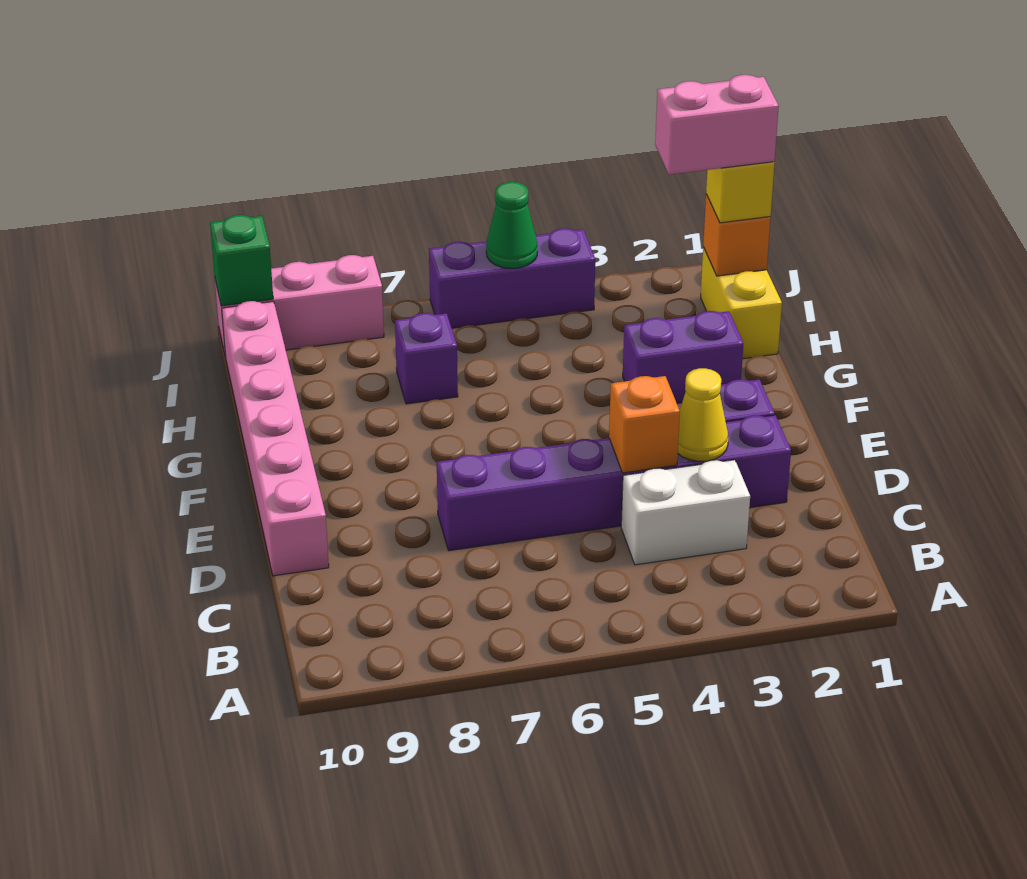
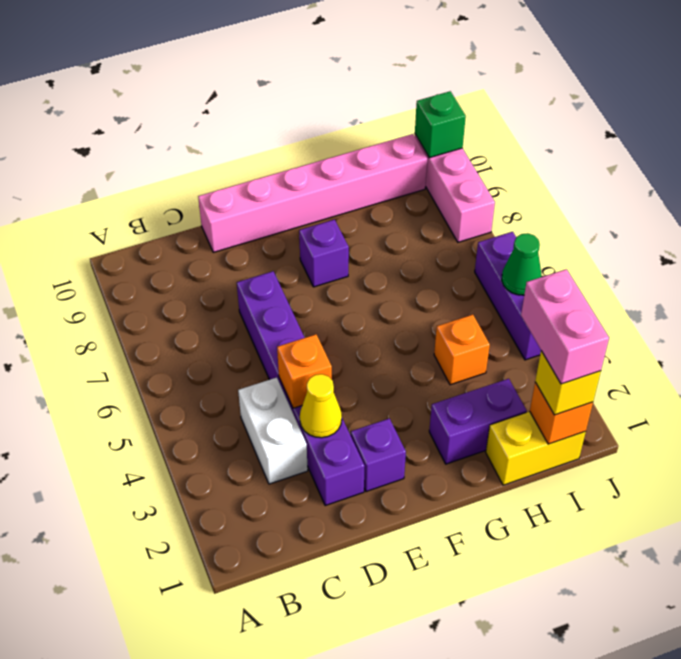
purple brick G2:G3 level 1 -> purple brick G2:H2 level 1
none -> orange brick H4 level 1
purple brick H7 level 1 -> purple brick F8 level 1

